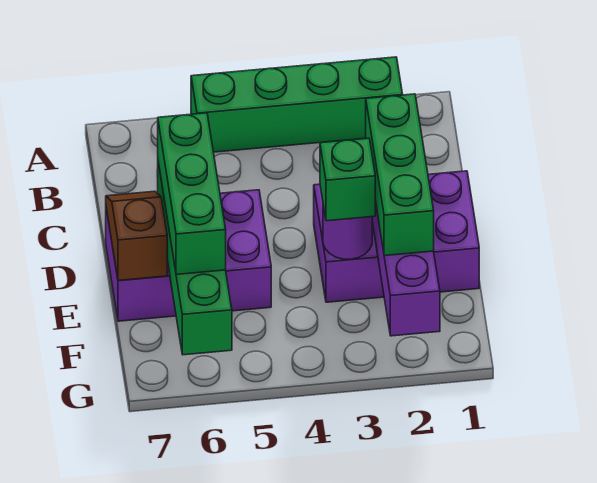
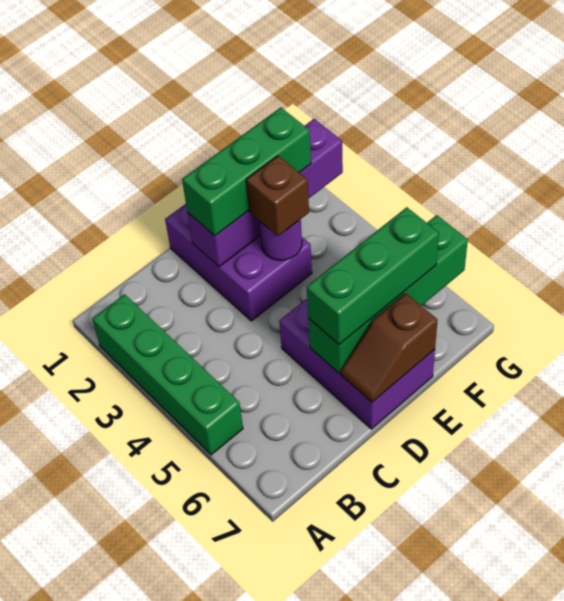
green brick E3 level 3 -> brown brick E3 level 3

